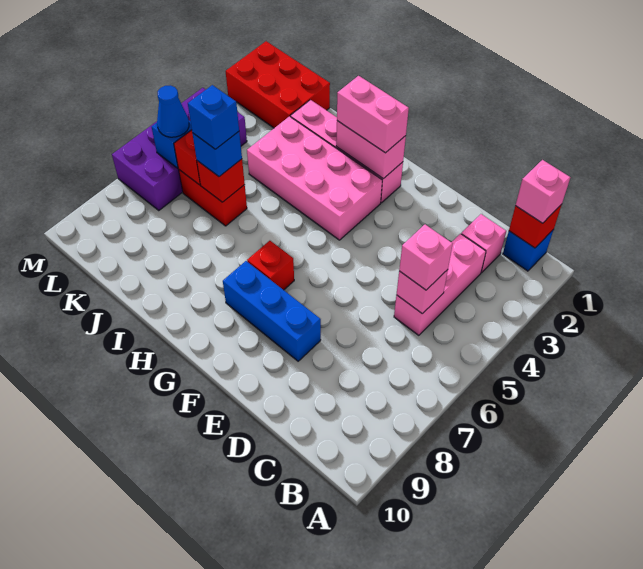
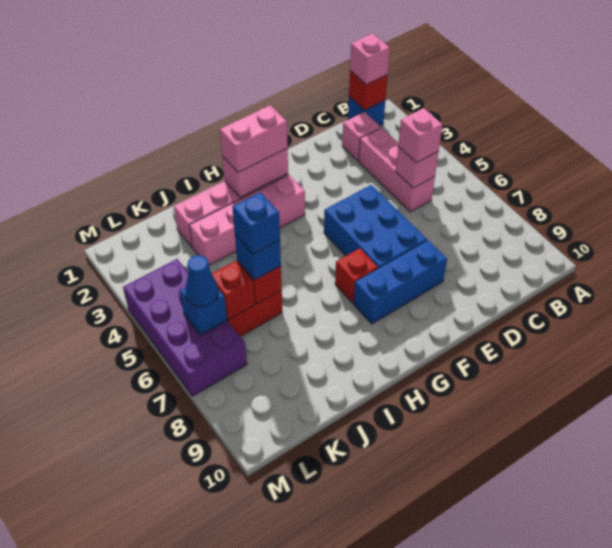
none -> blue brick E5:F7 level 1
pink brick G3:J4 level 1 -> pink brick G3:J3 level 1
red brick K1:M2 level 1 -> none

